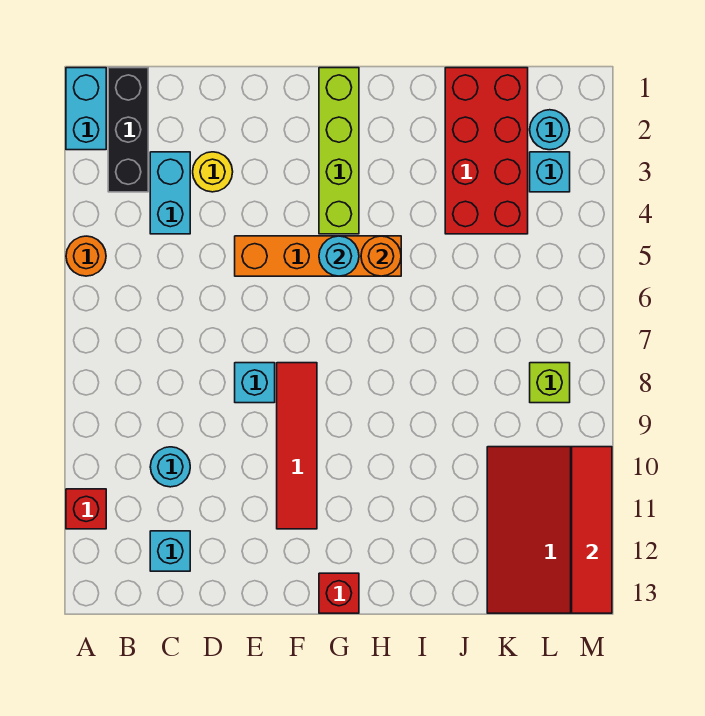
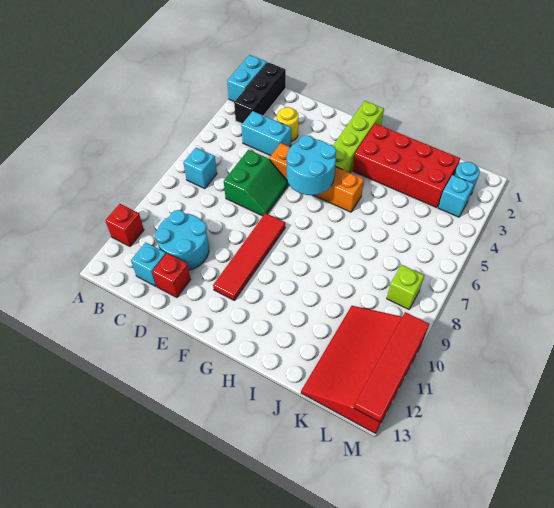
orange round brick A5 level 1 -> none
cyan brick C3:C4 level 1 -> cyan brick C4:D4 level 1
cyan round brick C10 level 1 -> cyan round brick C10:D11 level 1
none -> green slope D6:E7 level 1 top D
cyan brick E8 level 1 -> cyan brick B7 level 1
cyan round brick G5 level 2 -> cyan round brick F5:G6 level 2
red brick G13 level 1 -> red brick D12 level 1
orange round brick H5 level 2 -> none
red brick J1:K4 level 1 -> red brick H2:K3 level 1

